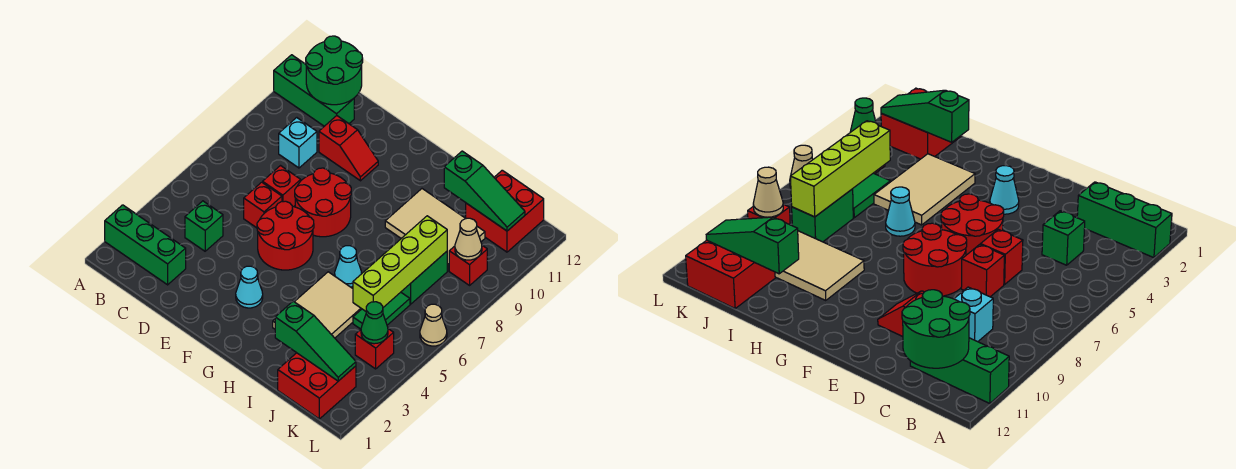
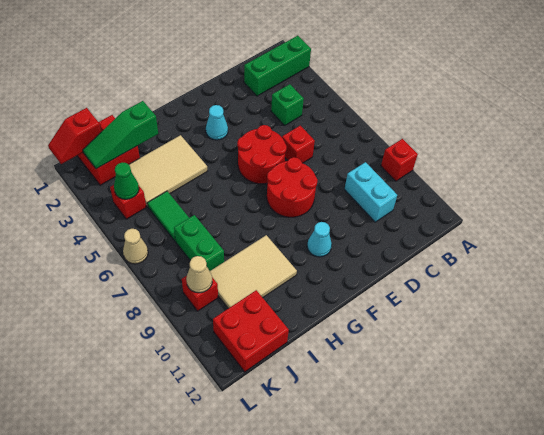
green brick A11:C11 level 1 -> none
green round brick B11:C12 level 2 -> none
cyan brick C9 level 1 -> cyan brick C9:C10 level 1
red brick D7 level 1 -> red brick A9 level 1
red slope D10:E10 level 1 top D -> red slope K1:L1 level 2 top K
tan tile H3:I5 level 1 -> tan tile H3:J4 level 1
cyan cone H6 level 1 -> cyan cone F10 level 1
green slope I11:K11 level 2 top I -> none
lime brick J5:J8 level 2 -> none

